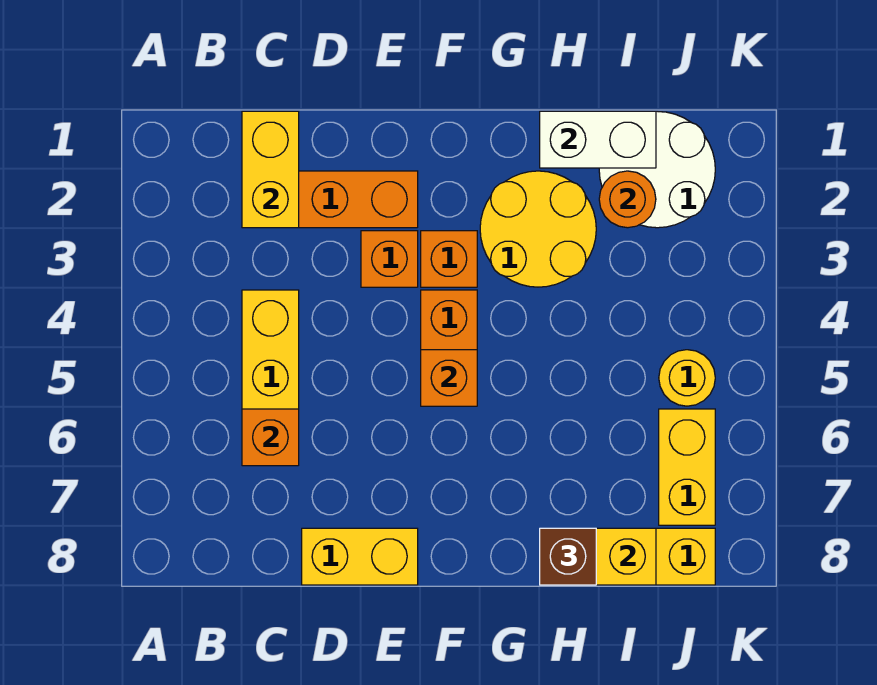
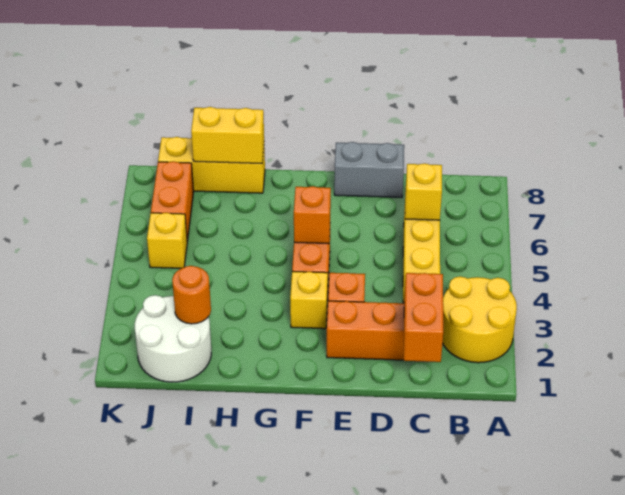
yellow brick C1:C2 level 2 -> orange brick C1:C2 level 2
orange brick C6 level 2 -> yellow brick C6 level 2
yellow brick D8:E8 level 1 -> grey brick D8:E8 level 1
orange brick F3 level 1 -> yellow brick F3 level 1
yellow round brick G2:H3 level 1 -> yellow round brick A2:B3 level 1
white brick H1:I1 level 2 -> none
brown brick H8 level 3 -> none
yellow round brick J5 level 1 -> yellow brick J5 level 1
yellow brick J6:J7 level 1 -> orange brick J6:J7 level 1

